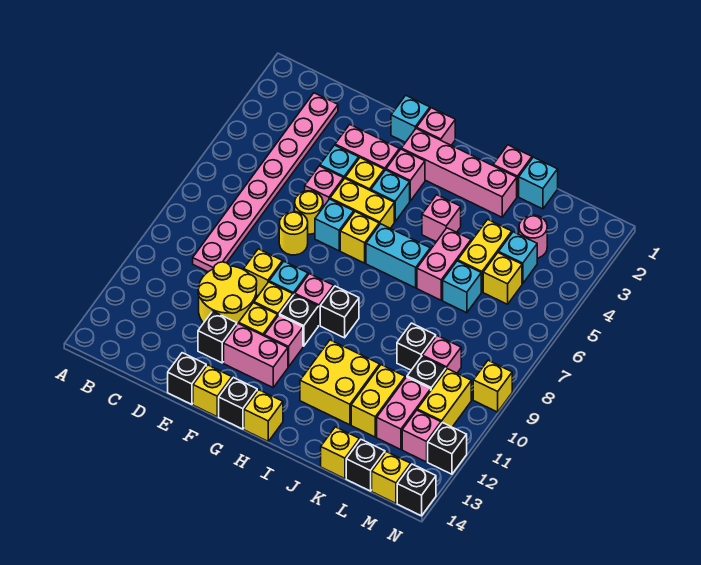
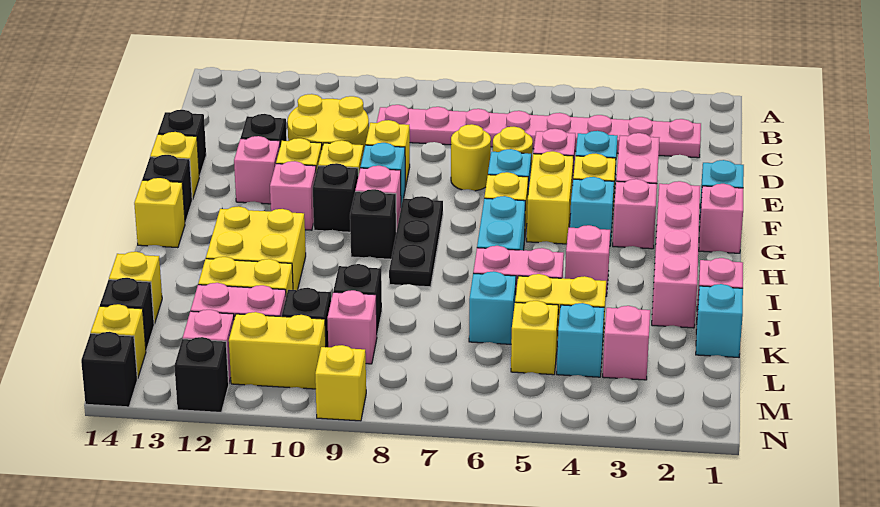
pink brick F12:G12 level 1 -> pink brick F12 level 1
none -> black plate G8:I8 level 1
pink round brick L3 level 1 -> pink brick L3 level 1

